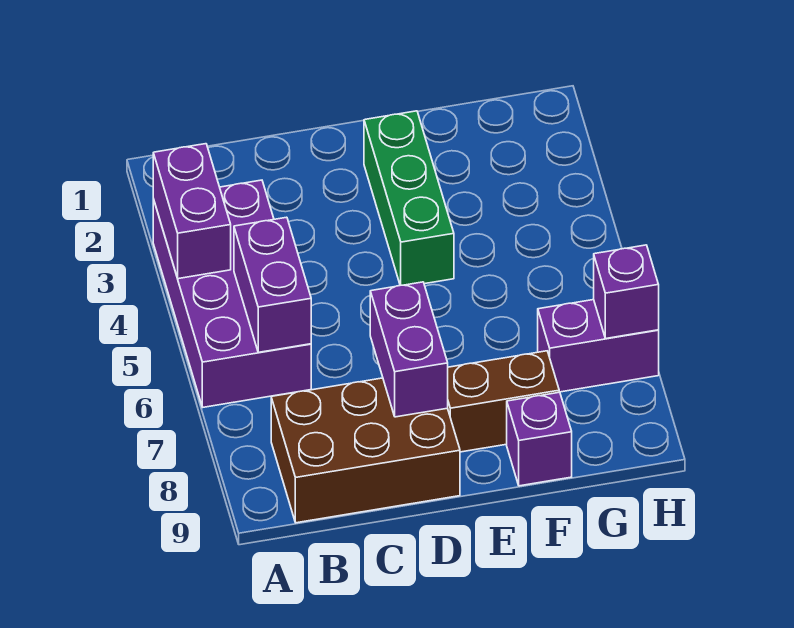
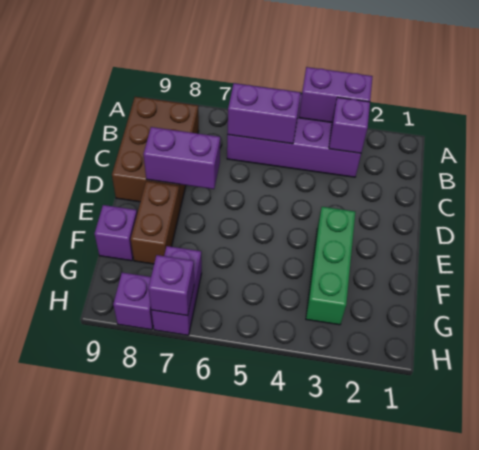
none -> purple brick B3 level 2
green brick E2:E4 level 1 -> green brick E3:G3 level 1
none -> purple brick H8 level 1

